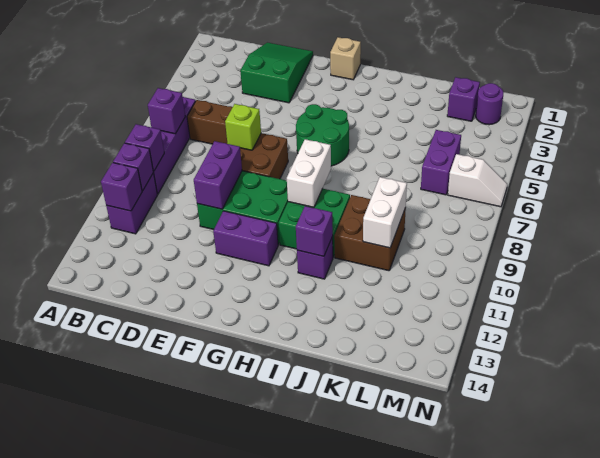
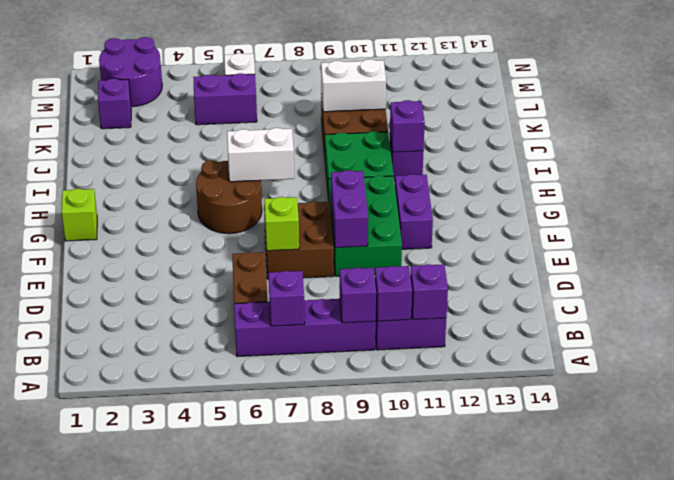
green slope D1:E3 level 1 top 3 -> none
purple brick E9:E10 level 2 -> purple brick E9:F9 level 2
tan brick G1 level 1 -> lime brick G1 level 1
green round brick G5:H6 level 1 -> brown round brick G5:H6 level 1
white brick H8:H9 level 2 -> white brick H6:H7 level 2
purple round brick M2 level 1 -> purple round brick M2:N3 level 1

